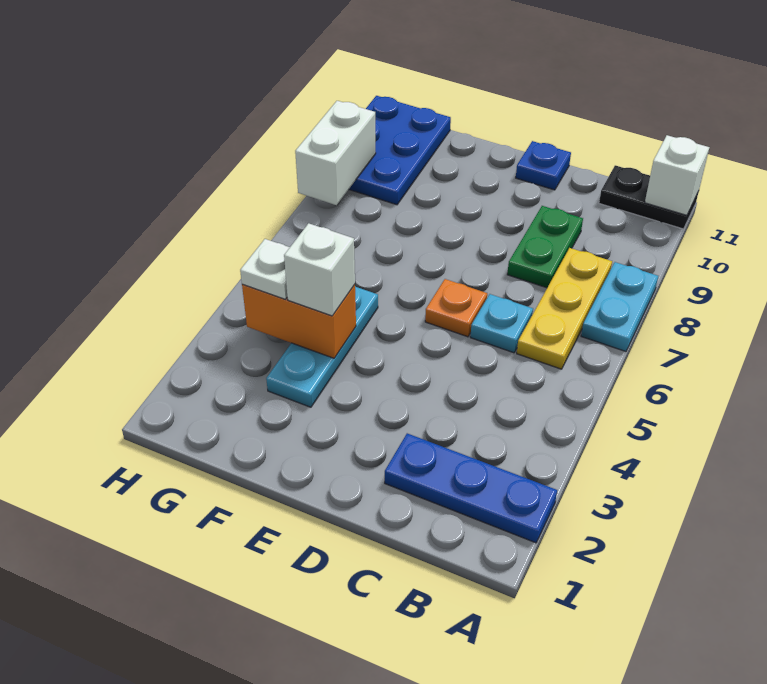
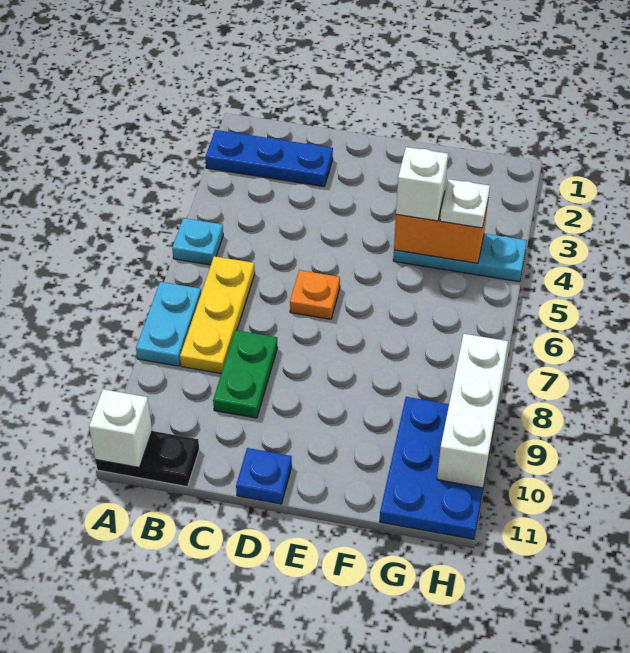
cyan plate C6 level 1 -> cyan plate A5 level 1
cyan plate F3:F5 level 1 -> cyan plate F4:H4 level 1
white brick H8:H9 level 2 -> white brick H8:H10 level 2

